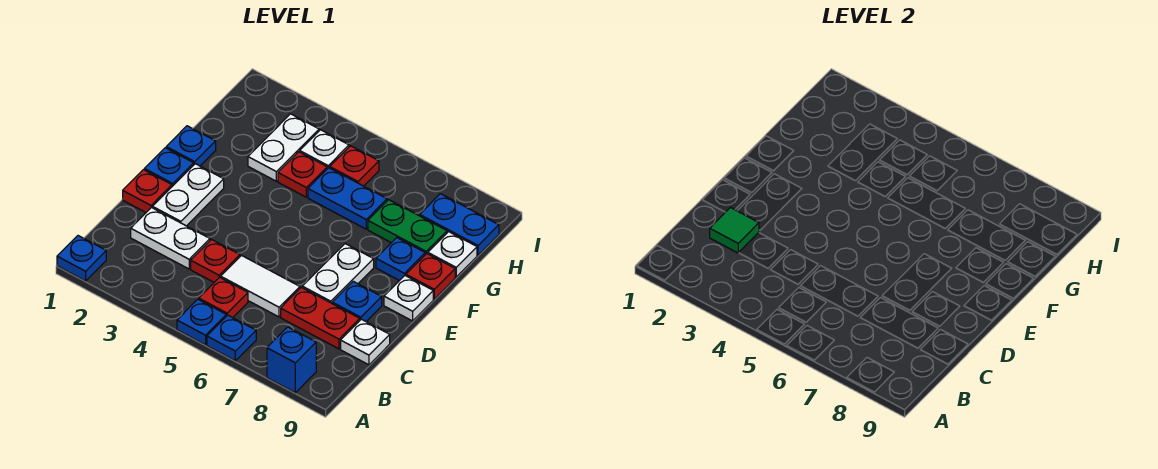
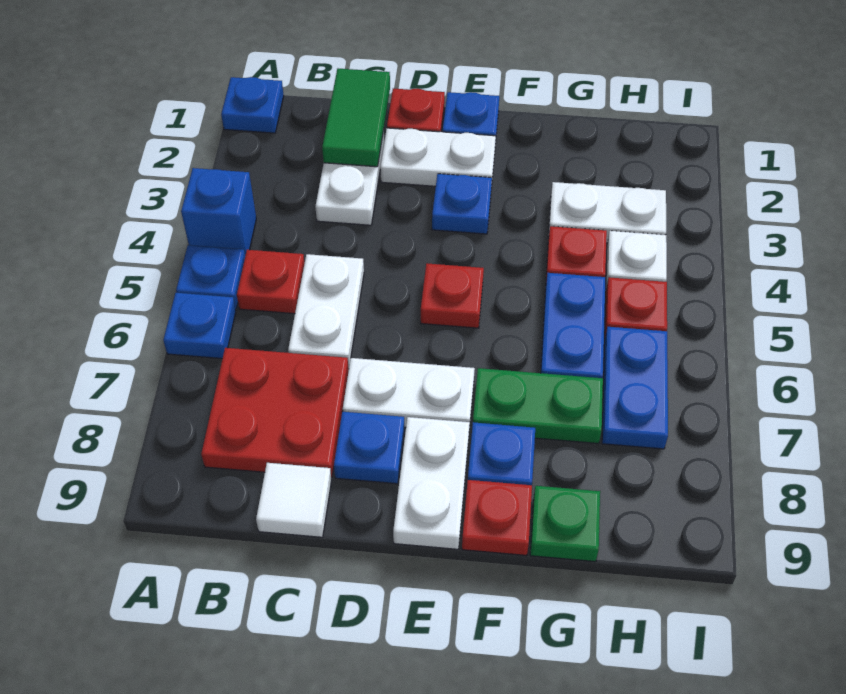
blue brick A8 level 1 -> blue brick A4 level 1
green tile C2 level 2 -> green tile C1:C2 level 2
red plate C4 level 1 -> red plate E5 level 1
white tile C5:C6 level 1 -> white plate C5:C6 level 1
red plate C7:C8 level 1 -> red plate B7:C8 level 1
white plate C9 level 1 -> white tile C9 level 1
white plate E9 level 1 -> white plate E8:E9 level 1
blue plate F1 level 1 -> blue plate E3 level 1
green plate G7:G8 level 1 -> green plate F7:G7 level 1
white plate G9 level 1 -> green plate G9 level 1
blue plate H8:H9 level 1 -> blue plate H6:H7 level 1

